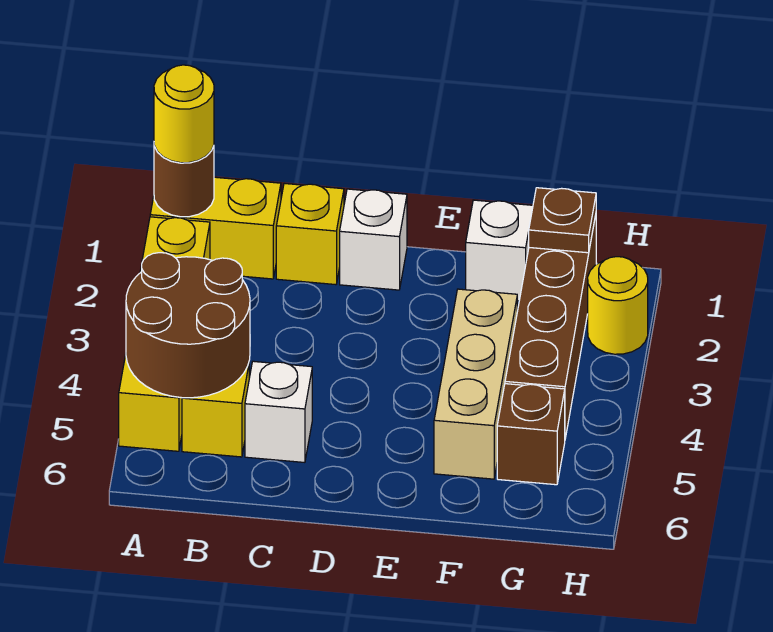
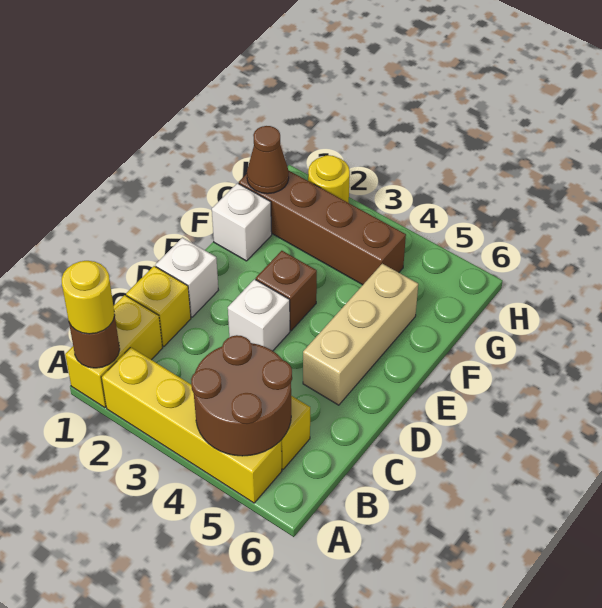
white brick C5 level 1 -> white brick D3 level 1
tan brick F3:F5 level 1 -> tan brick D5:F5 level 1
brown plate G1 level 2 -> brown cone G1 level 2
brown brick G5 level 1 -> brown brick E3 level 1

